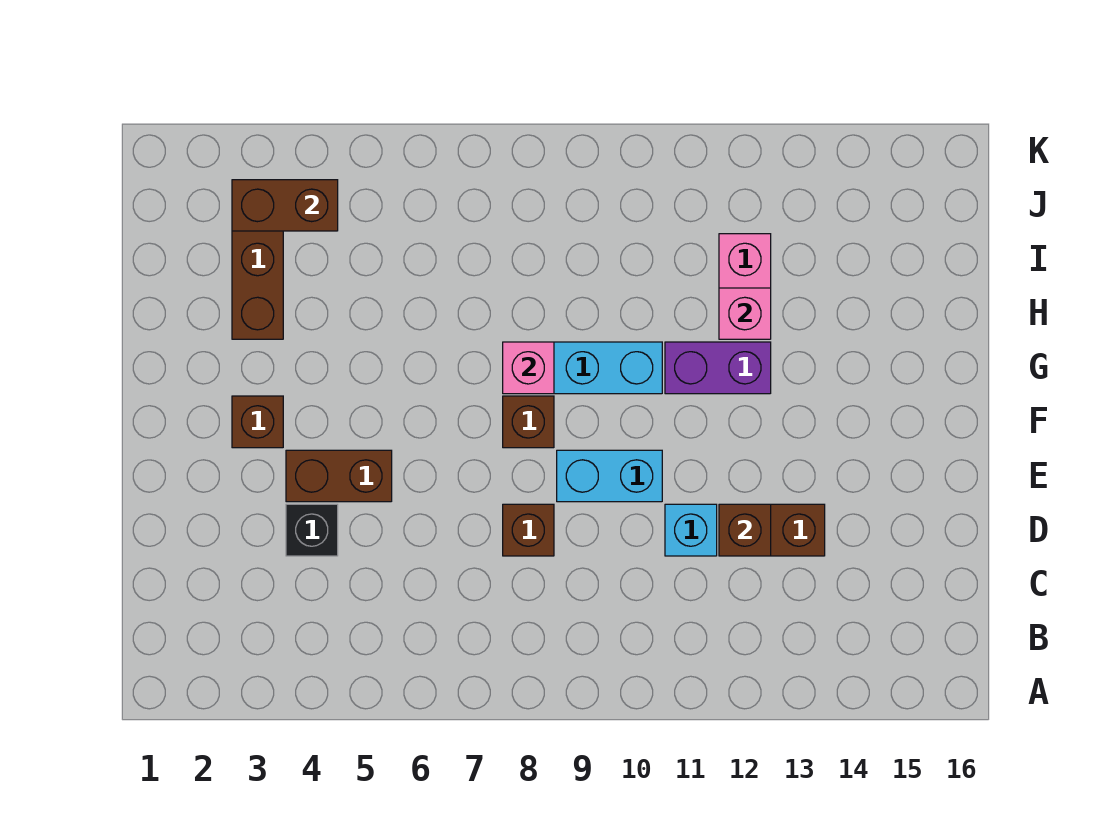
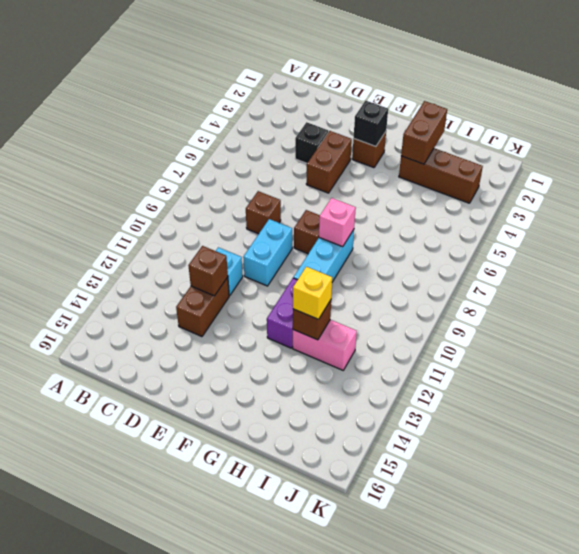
none -> black brick F3 level 2
pink brick H12 level 2 -> brown brick H12 level 2
none -> yellow brick H12 level 3
brown brick J3:J4 level 2 -> brown brick H2:H3 level 2

